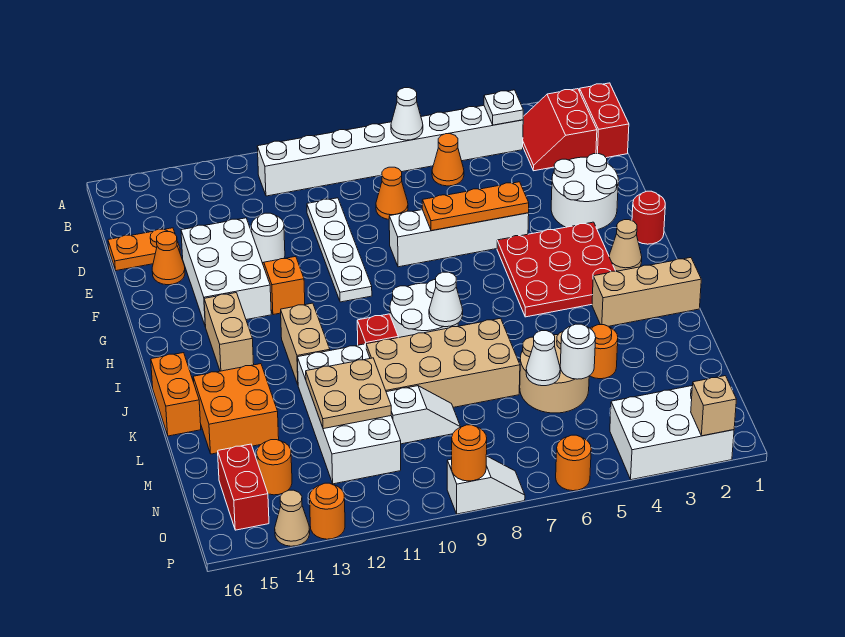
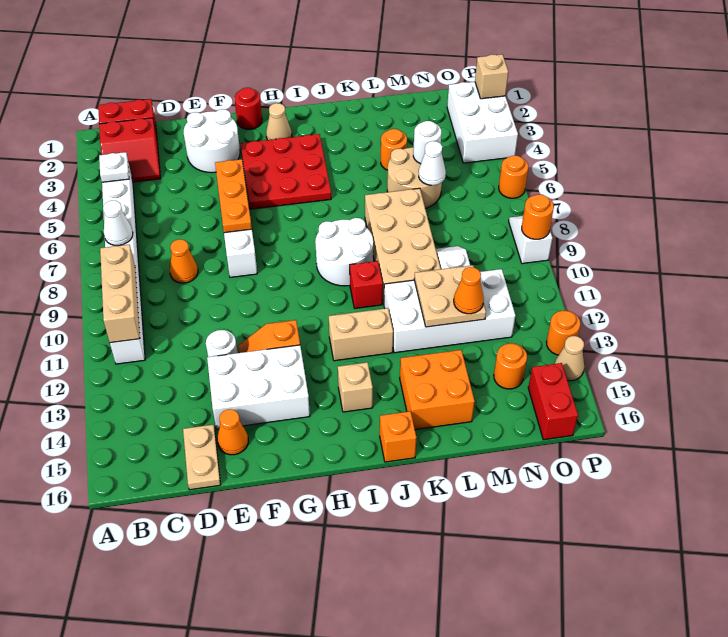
orange cone C6 level 1 -> orange cone M12 level 3
white plate D10:G10 level 1 -> none
orange plate D15:D16 level 1 -> tan plate D15:D16 level 1
tan brick H14:I14 level 1 -> tan brick I14 level 1
tan brick J1:J3 level 1 -> tan brick B9:B11 level 2
white cone J8 level 2 -> none
orange brick J16:K16 level 1 -> orange brick J16 level 1
red brick N15:O15 level 1 -> red brick O15:O16 level 1

